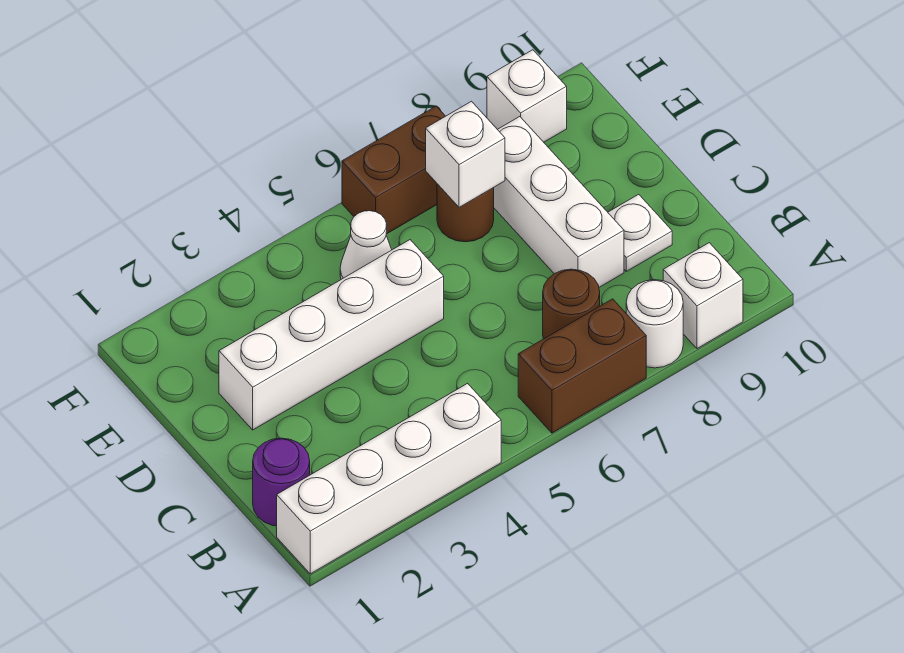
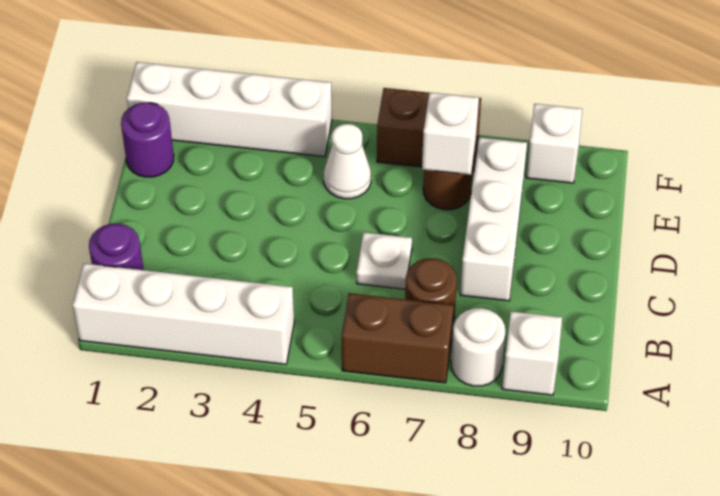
white plate C9 level 1 -> white plate C6 level 1
white brick D2:D5 level 1 -> white brick F1:F4 level 1
none -> purple round brick E1 level 1

